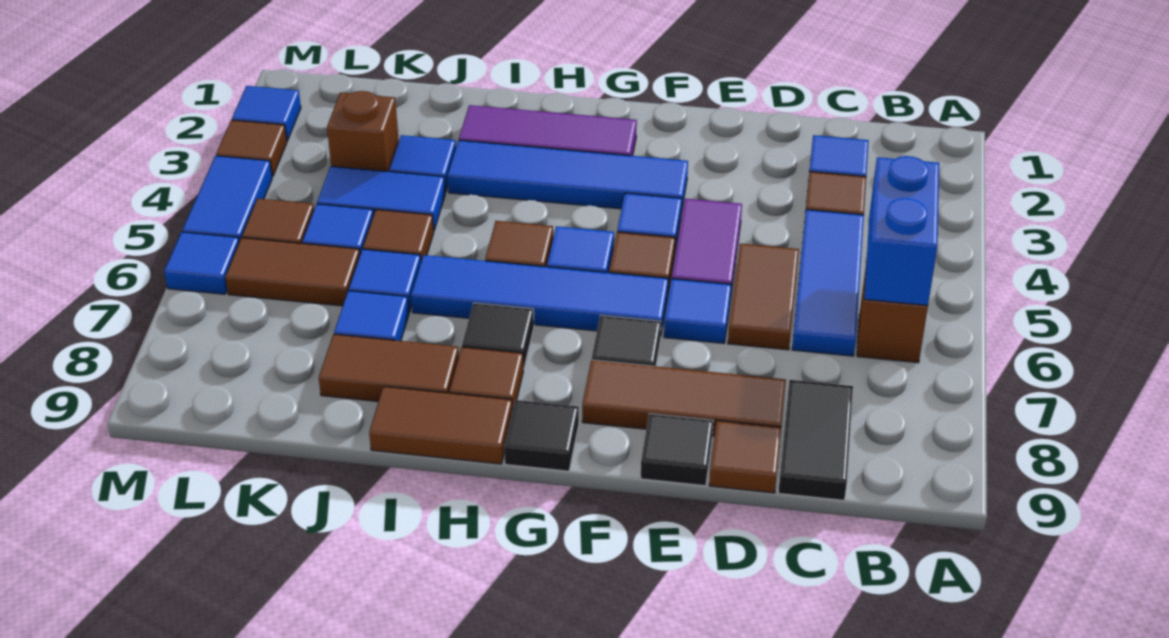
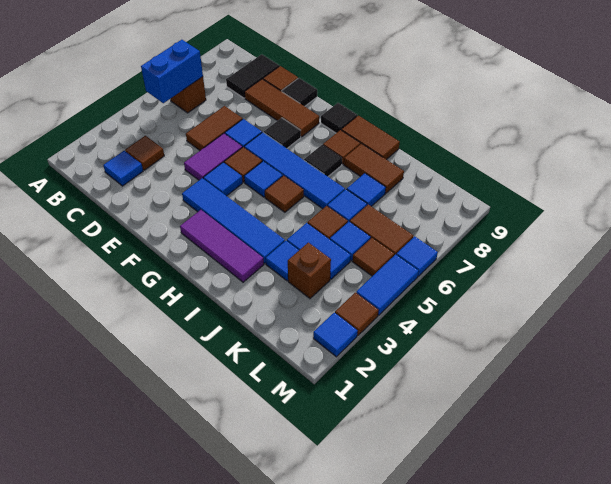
blue tile C4:C6 level 1 -> none

